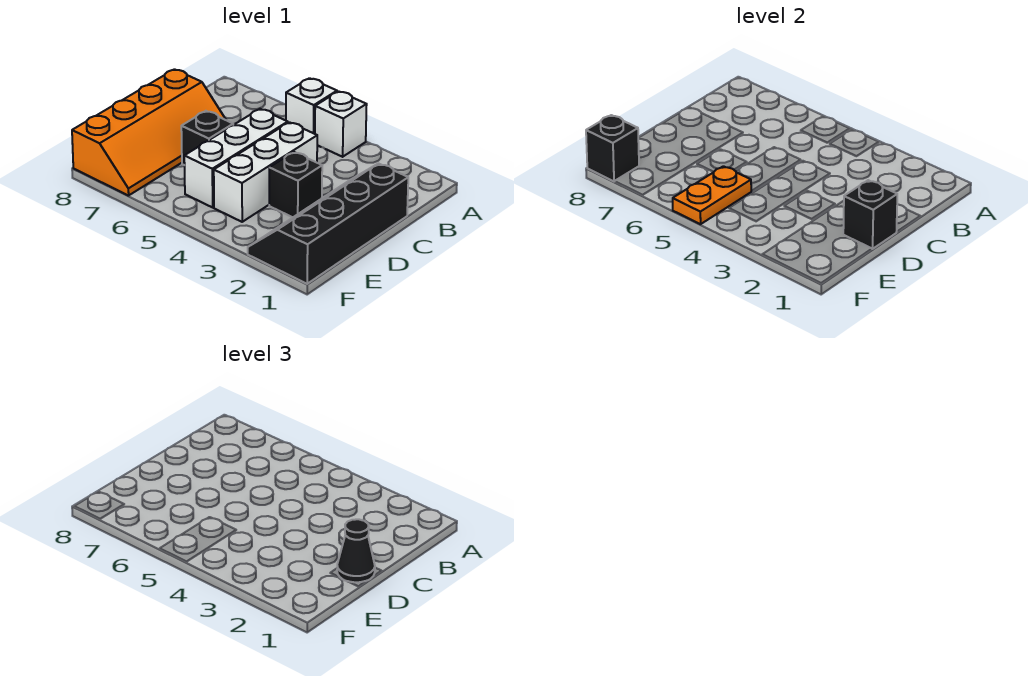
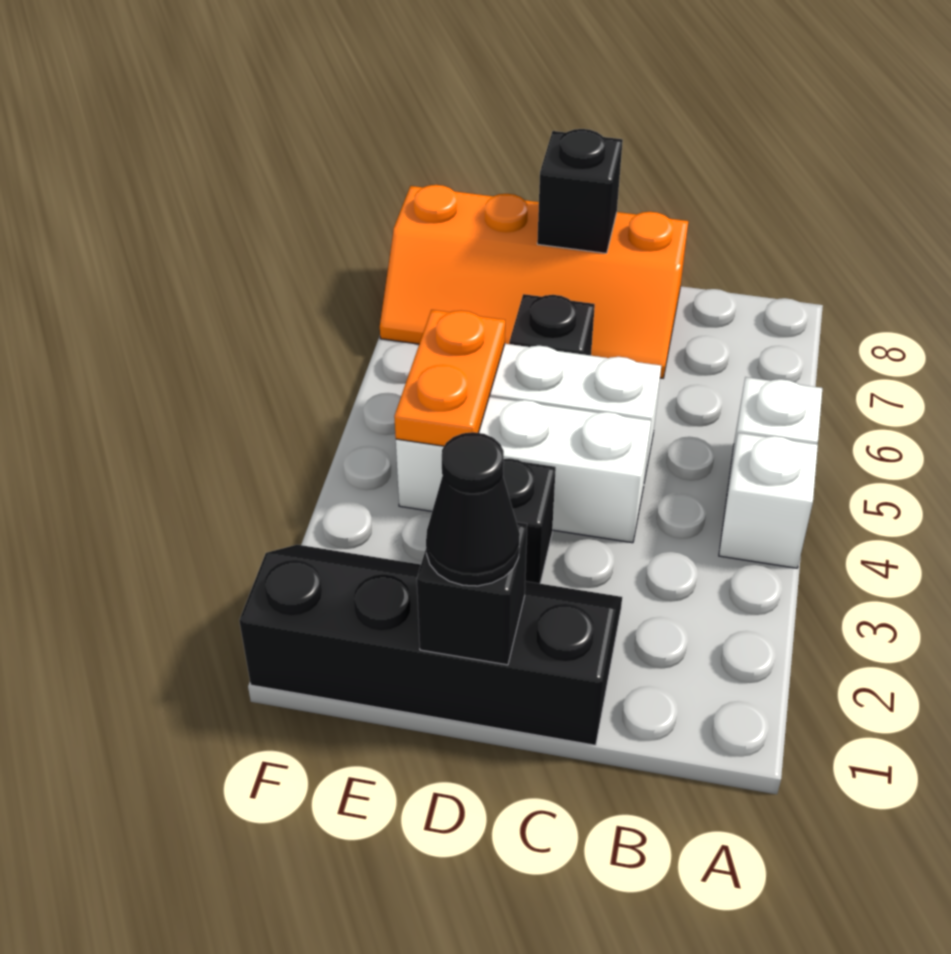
orange plate E5:F5 level 2 -> orange plate E4:E5 level 2
black brick F8 level 2 -> black brick D8 level 2

